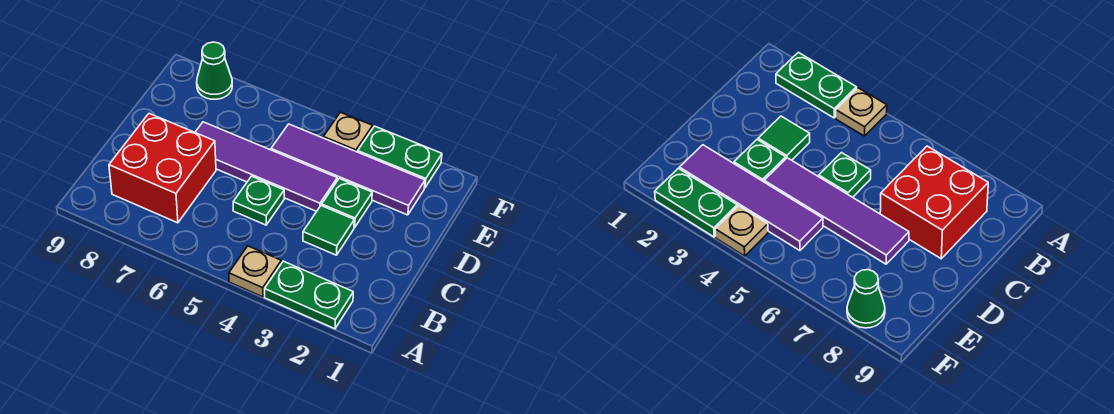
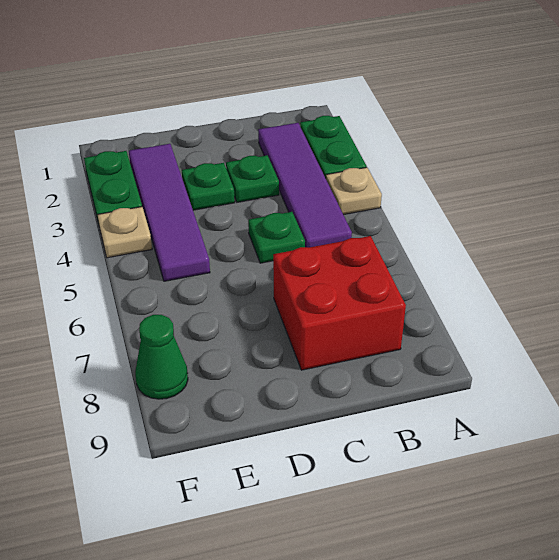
green tile C3 level 1 -> green plate C3 level 1
purple tile D4:D7 level 1 -> purple tile B2:B5 level 1

